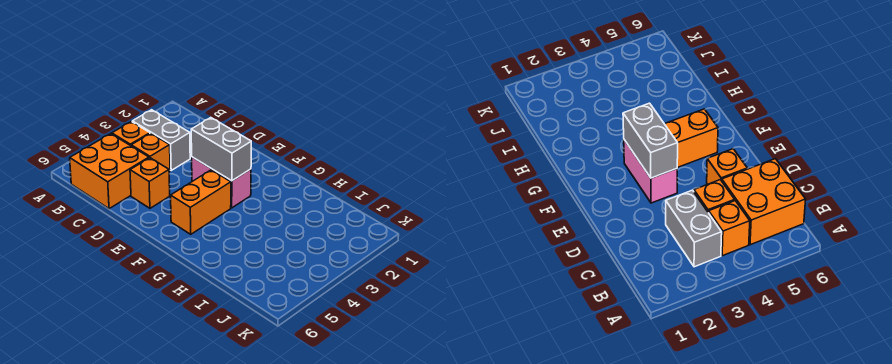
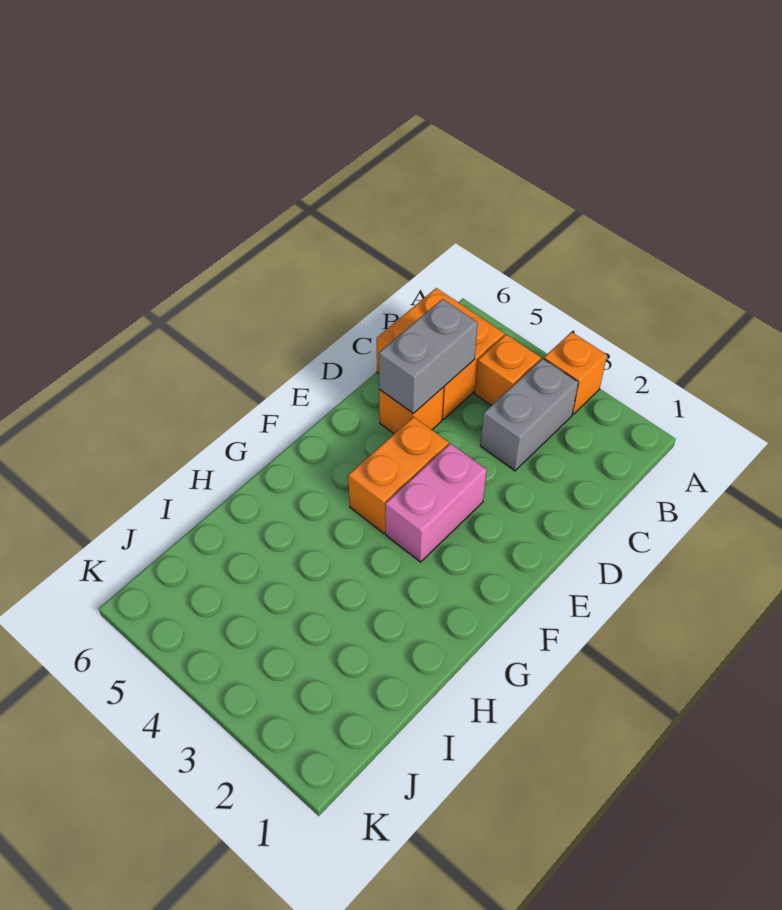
orange brick C4 level 1 -> orange brick A3 level 1
grey brick E3:F3 level 2 -> grey brick C5:D5 level 2
orange brick F4:F5 level 1 -> orange brick E4:F4 level 1

